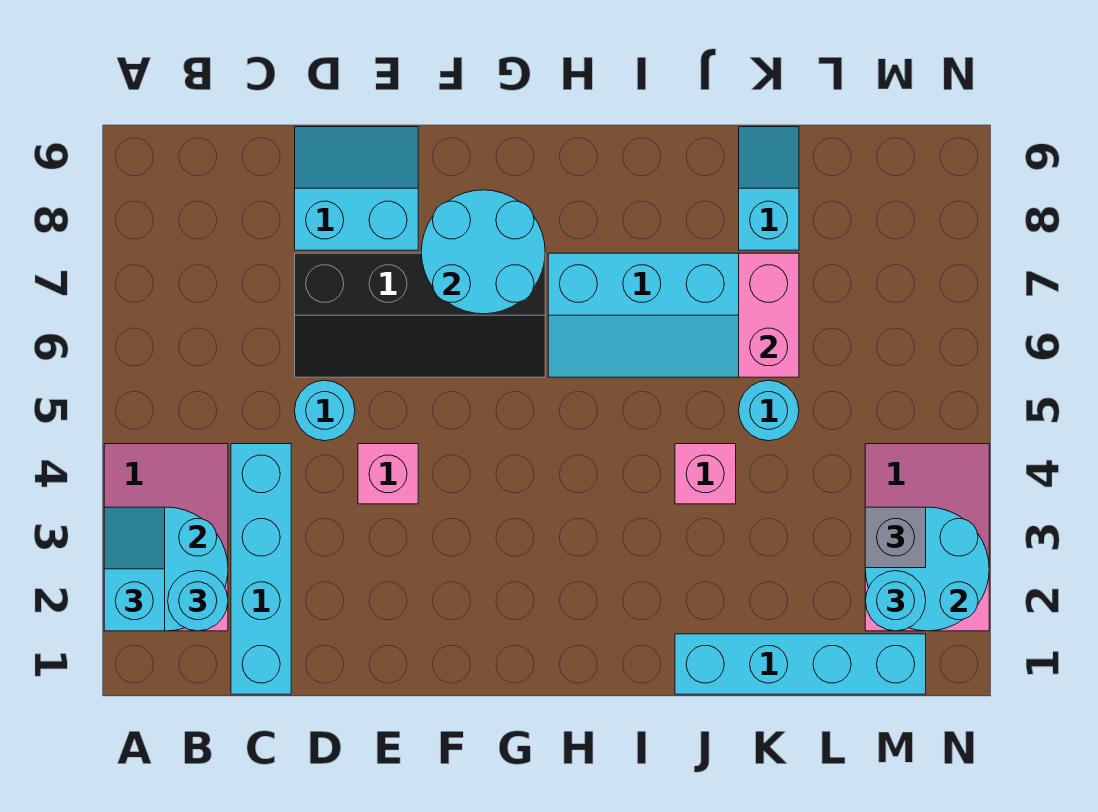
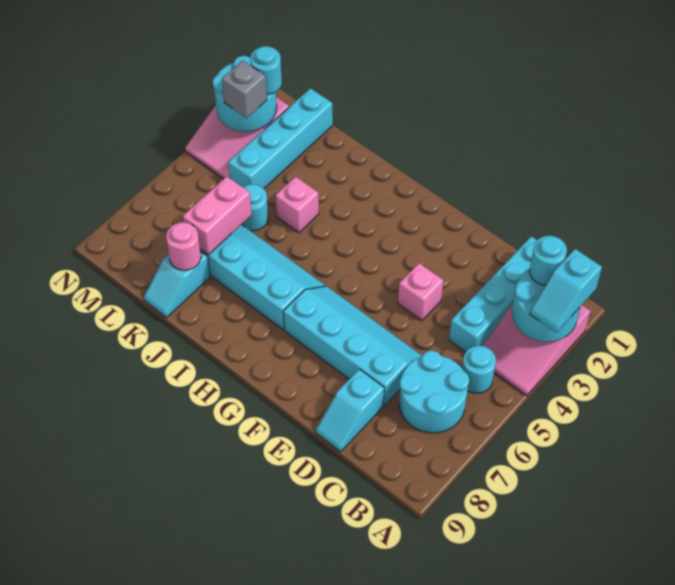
cyan round brick D5 level 1 -> cyan round brick B5 level 1
black slope D6:G7 level 1 top 7 -> cyan slope D6:G7 level 1 top 7
cyan slope D8:E9 level 1 top 8 -> cyan slope D8:D9 level 1 top 8
cyan round brick F7:G8 level 2 -> cyan round brick B6:C7 level 1
cyan brick J1:M1 level 1 -> cyan brick L1:L4 level 1
none -> pink round brick K8 level 2

